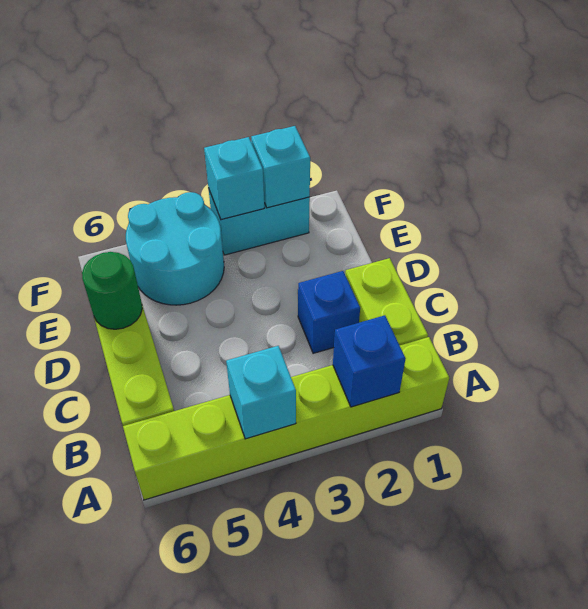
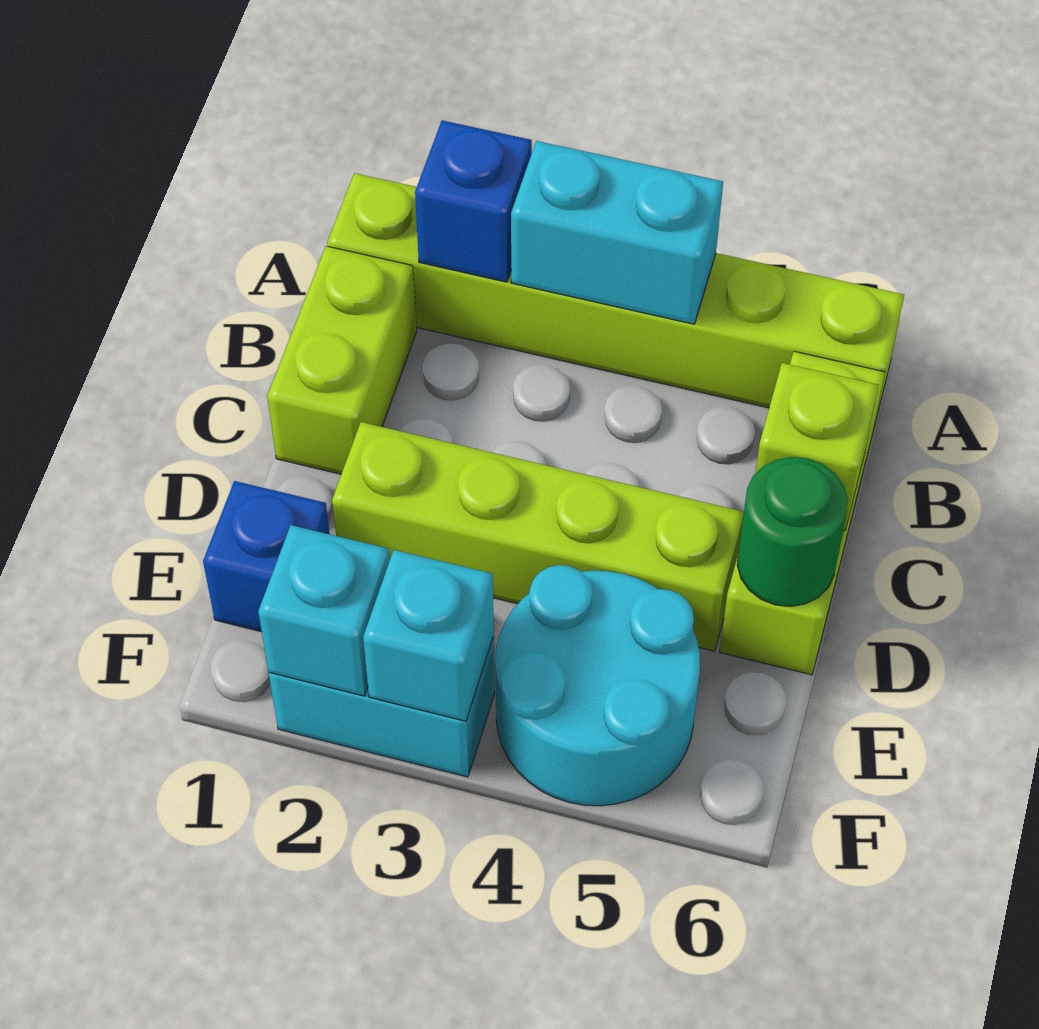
cyan brick A4 level 2 -> cyan brick A3:A4 level 2
blue brick C2 level 1 -> blue brick E1 level 1
none -> lime brick C6 level 2
none -> lime brick D2:D5 level 1

